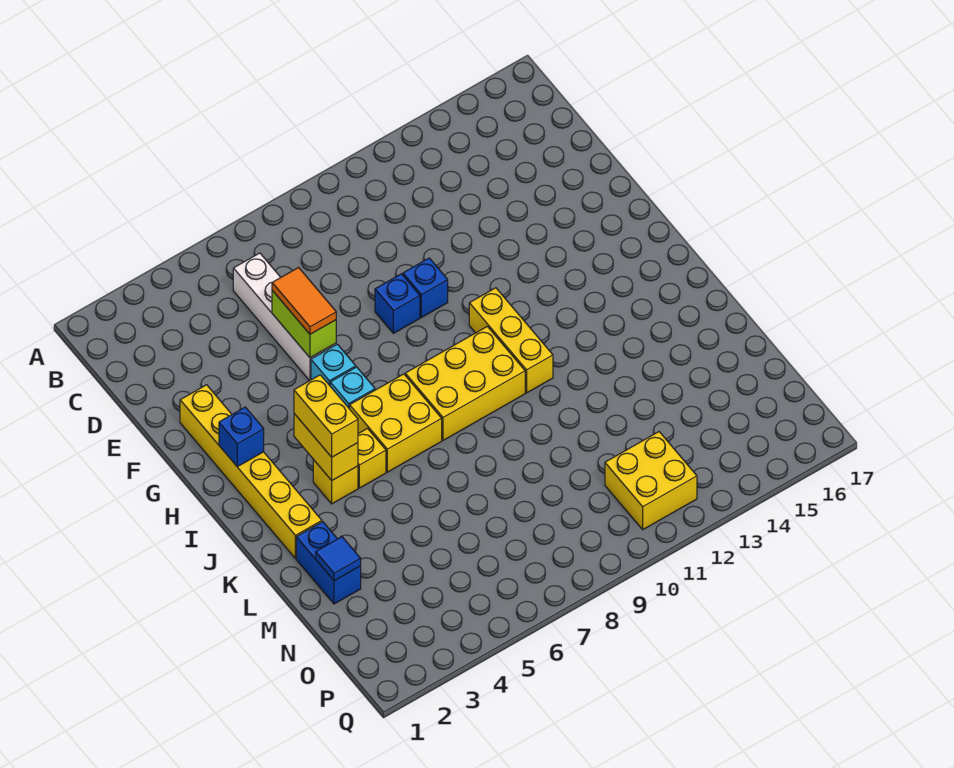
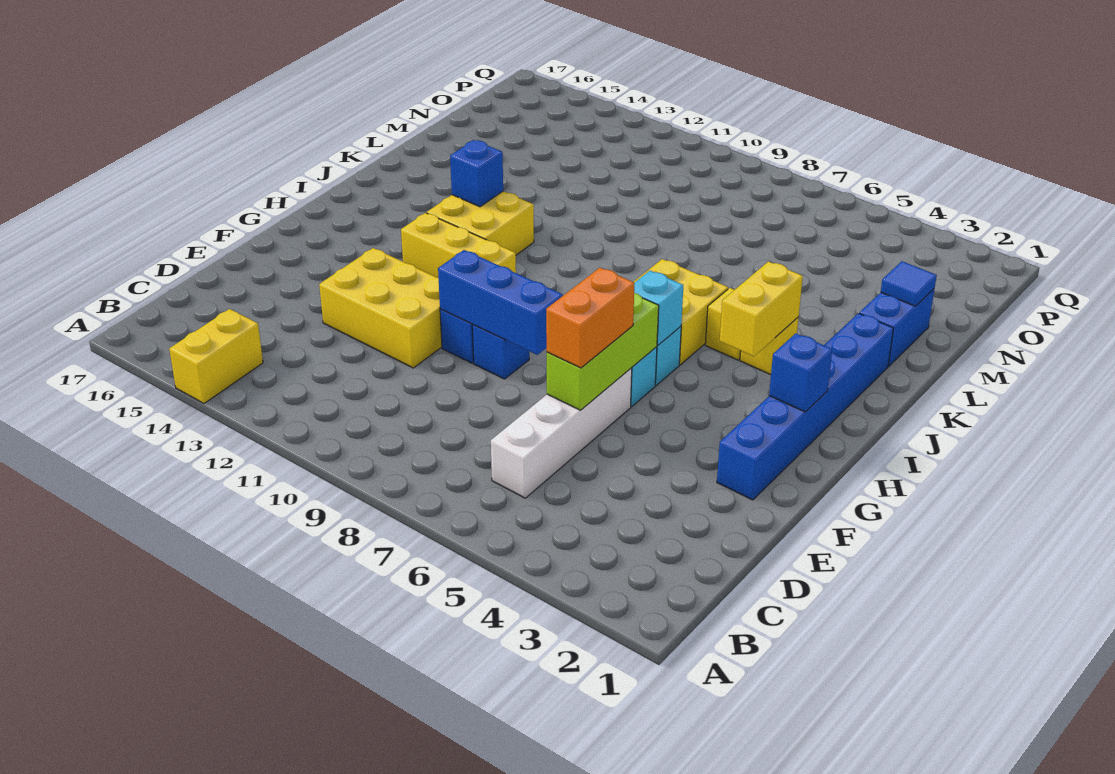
lime brick E6:F6 level 2 -> lime brick E6:G6 level 2
orange tile E6:F6 level 3 -> orange brick E6:F6 level 3
yellow brick F2:K2 level 1 -> blue brick F2:K2 level 1
none -> blue brick F8:F10 level 2
none -> cyan brick H6 level 2
yellow brick H11:J11 level 1 -> yellow brick H11:H13 level 1
yellow brick I4:J4 level 3 -> yellow brick A14:B14 level 1
yellow brick I8:J10 level 1 -> yellow brick E11:F13 level 1
none -> blue brick J13 level 2
yellow brick O11:P12 level 1 -> yellow brick I12:J13 level 1

